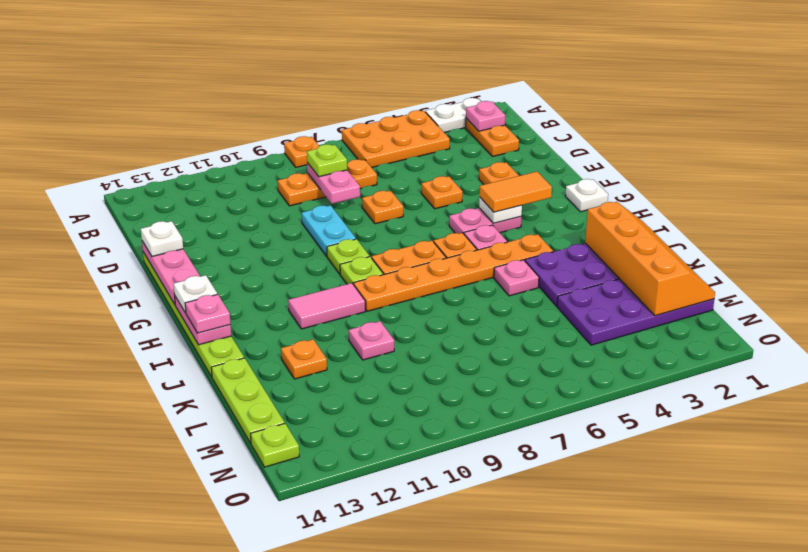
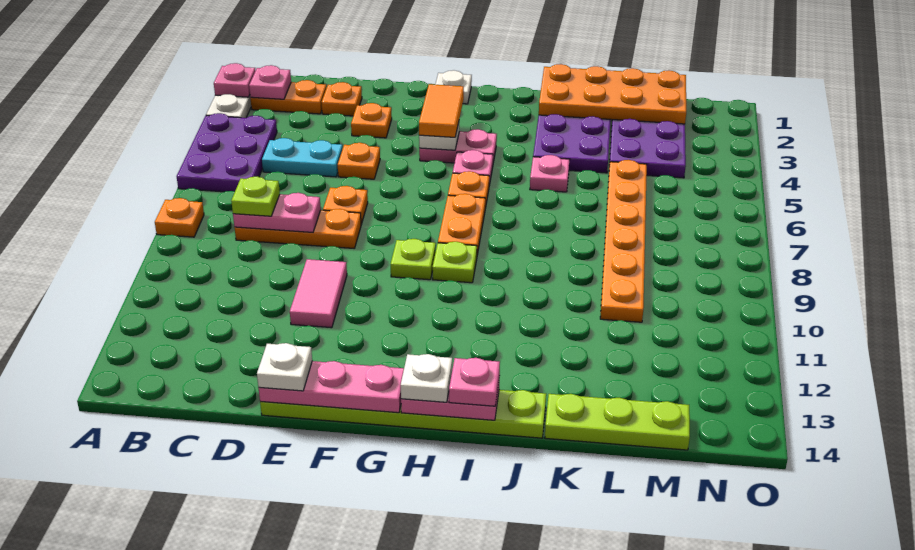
orange plate A4:B6 level 1 -> purple plate A4:B6 level 1
orange plate C7:C9 level 1 -> orange plate C8:E8 level 1
cyan plate E9:F9 level 1 -> cyan plate C5:D5 level 1
pink plate G4:G5 level 1 -> pink plate G4:H4 level 1
orange plate I4:I9 level 1 -> orange plate L5:L10 level 1
pink tile I10:I11 level 1 -> pink tile E10:E11 level 1
orange slope J1:M2 level 2 top 2 -> orange plate J1:M2 level 2
pink plate K10 level 1 -> pink plate A2 level 2
orange plate K12 level 1 -> orange plate D2 level 1
lime plate N14 level 1 -> none

